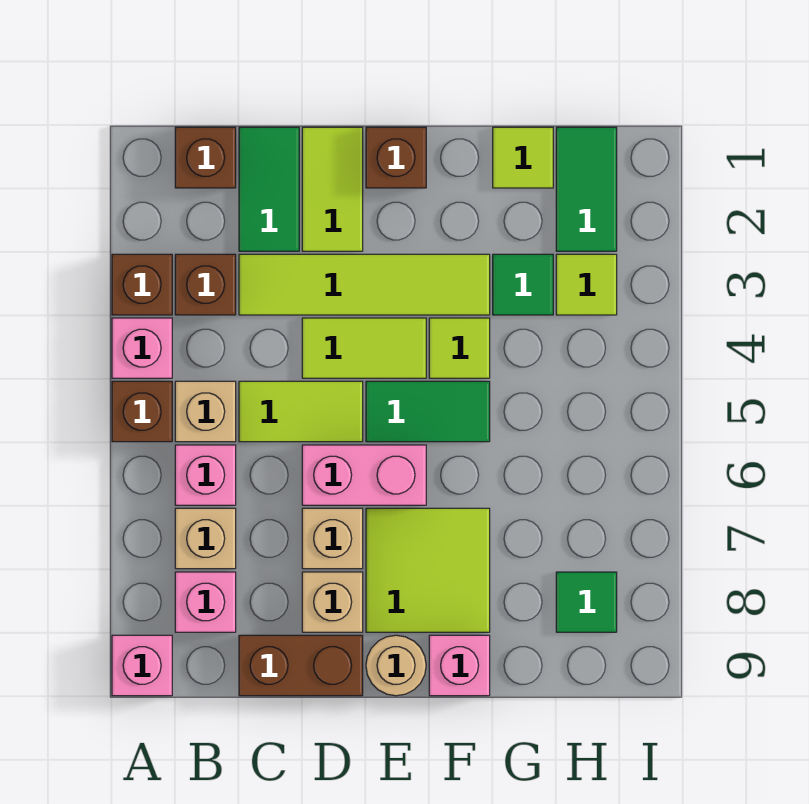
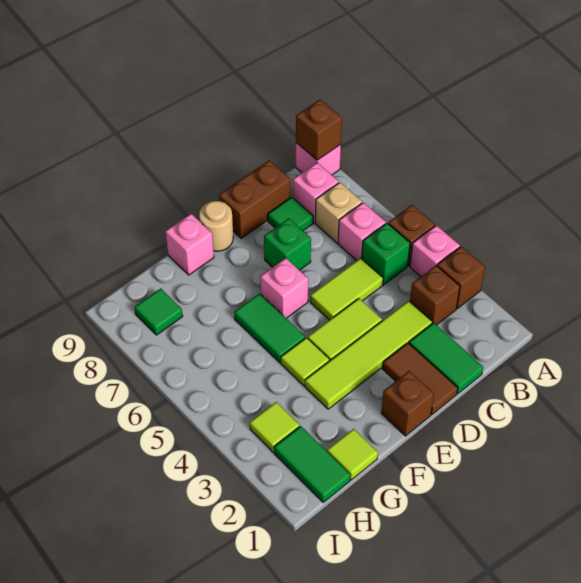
brown brick B1 level 1 -> brown brick A9 level 2
tan brick B5 level 1 -> green brick B5 level 1
lime tile D1:D2 level 1 -> brown tile D1:D2 level 1
pink brick D6:E6 level 1 -> pink brick E6 level 1
tan brick D7 level 1 -> green brick D7 level 1
tan brick D8 level 1 -> none
green tile E5:F5 level 1 -> green tile F5:F6 level 1
lime tile E7:F8 level 1 -> none
green tile G3 level 1 -> green tile C8 level 1

